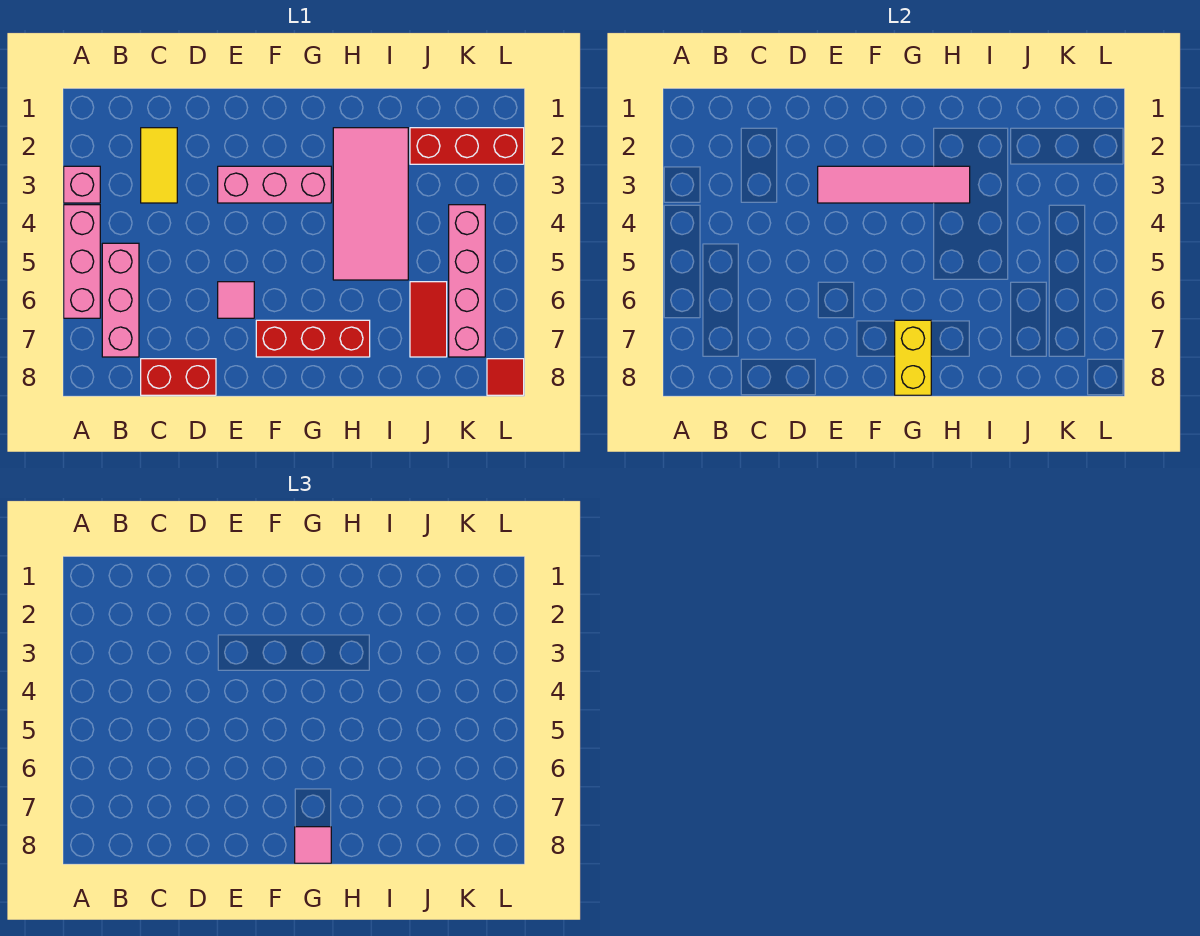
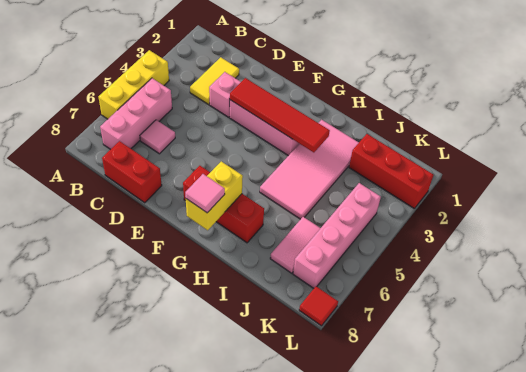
pink brick A3 level 1 -> pink brick D3 level 1
pink brick A4:A6 level 1 -> yellow brick A4:A6 level 1
pink tile E3:H3 level 2 -> red tile E3:H3 level 2
pink tile E6 level 1 -> pink tile C6 level 1
red tile J6:J7 level 1 -> pink tile J6:J7 level 1

